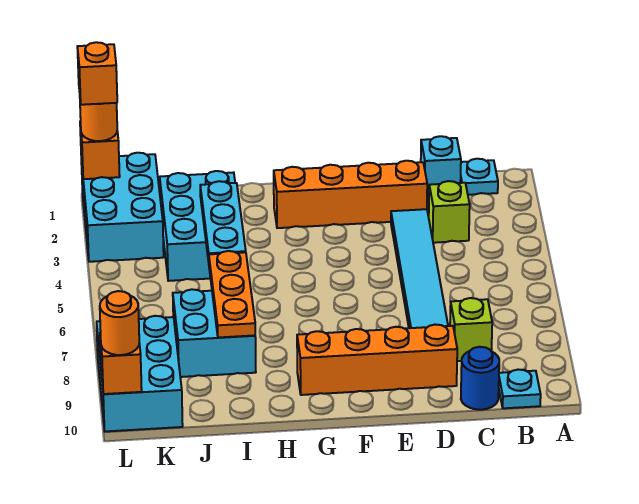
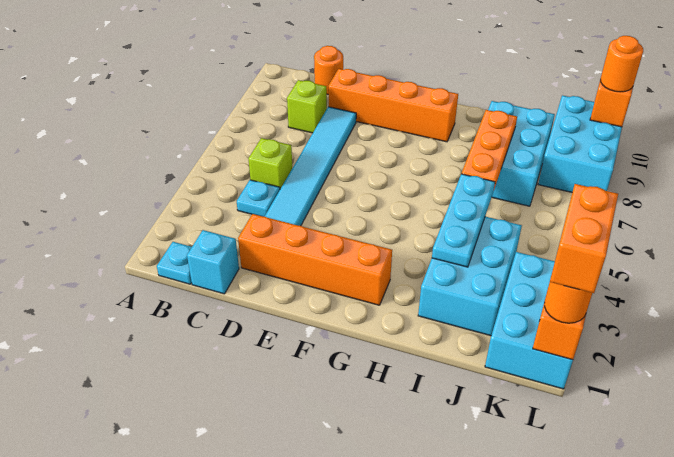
cyan plate B10 level 1 -> cyan plate C4 level 1
lime brick C3 level 1 -> lime brick C5 level 1
blue round brick C10 level 1 -> orange round brick C10 level 1
cyan brick I7:J8 level 1 -> cyan brick I7:J9 level 1
orange brick L1 level 4 -> orange brick L1:L2 level 4

